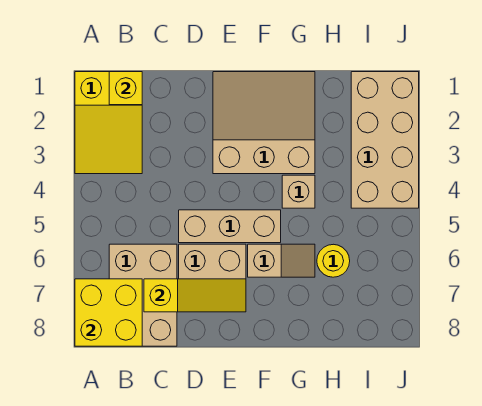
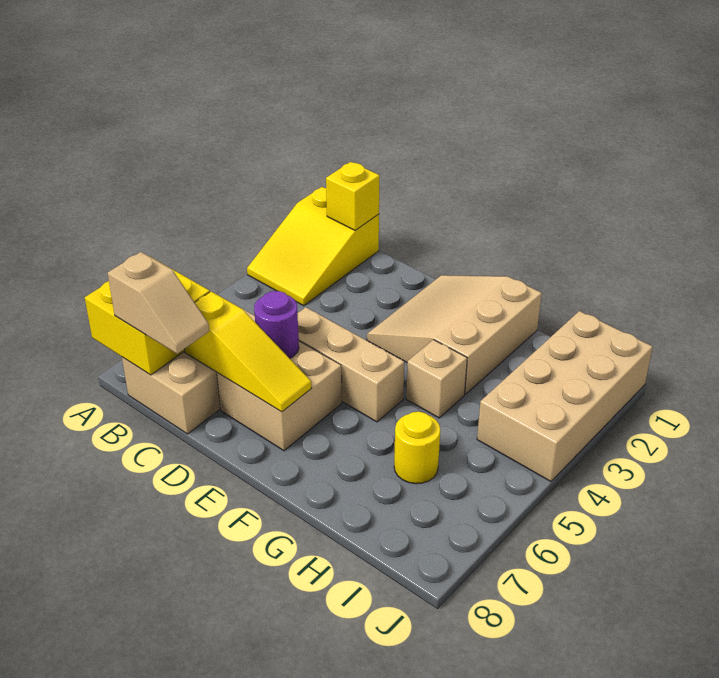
none -> purple round brick D6 level 2
tan slope E1:G3 level 1 top 3 -> tan slope E1:G3 level 1 top G
tan slope F6:G6 level 1 top F -> tan slope B8:C8 level 3 top B

